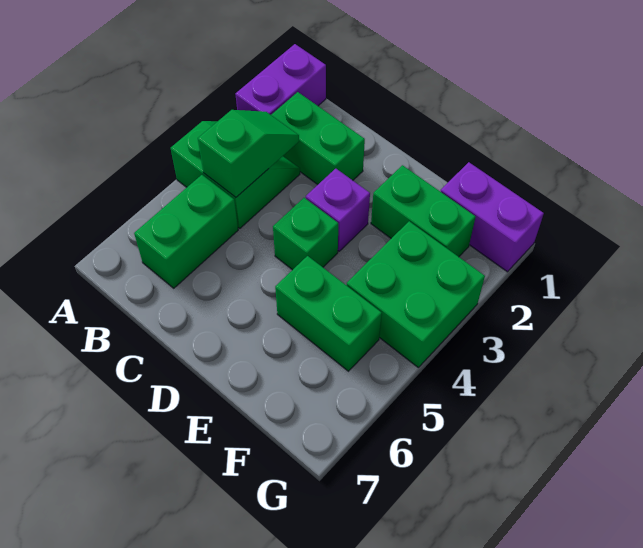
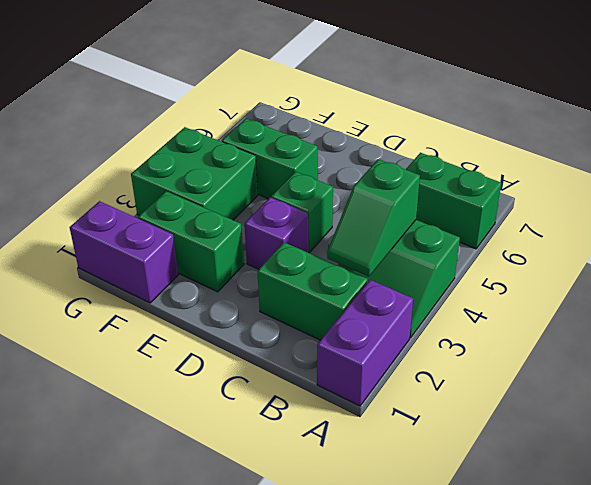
green brick B5:B6 level 1 -> green brick A6:B6 level 1

